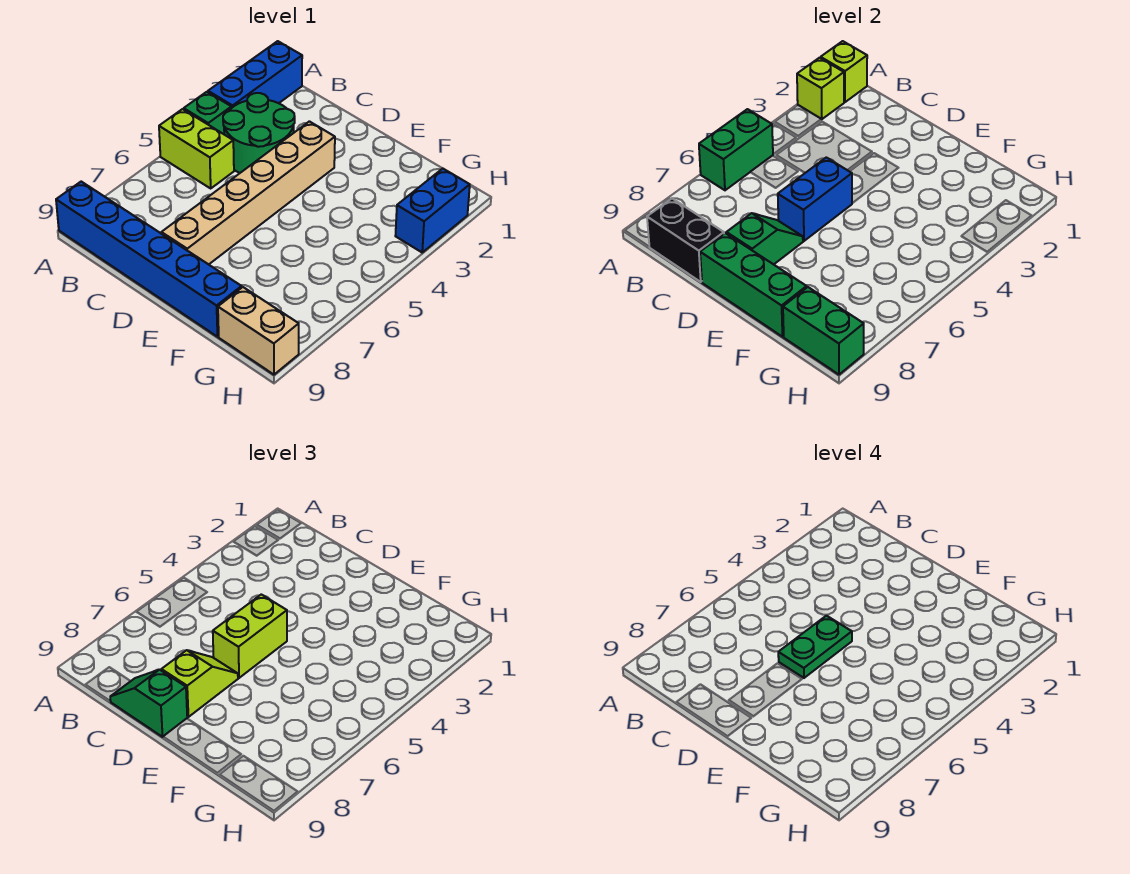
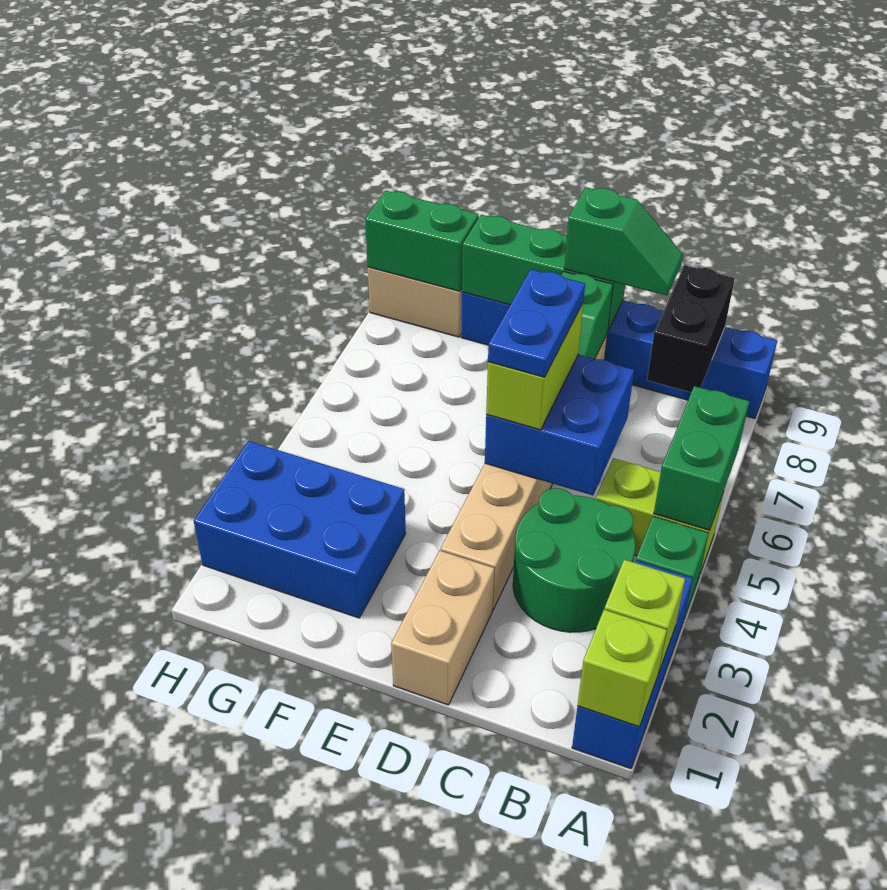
black brick B9:C9 level 2 -> black brick B8:B9 level 2
none -> tan brick D1:D2 level 1
blue brick D5:D6 level 2 -> blue brick C5:D6 level 2
green plate D5:D6 level 4 -> blue plate D5:D6 level 4
lime slope D7:D8 level 3 top 8 -> none
blue brick H2:H3 level 1 -> blue brick F2:H3 level 1

